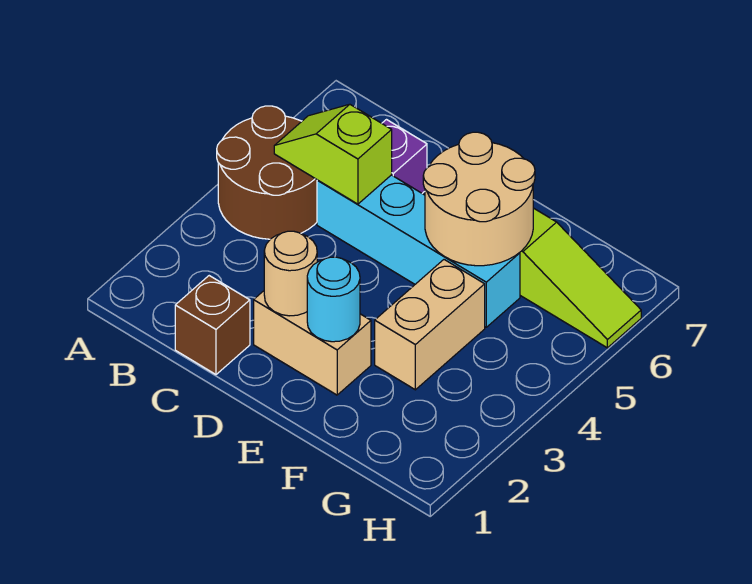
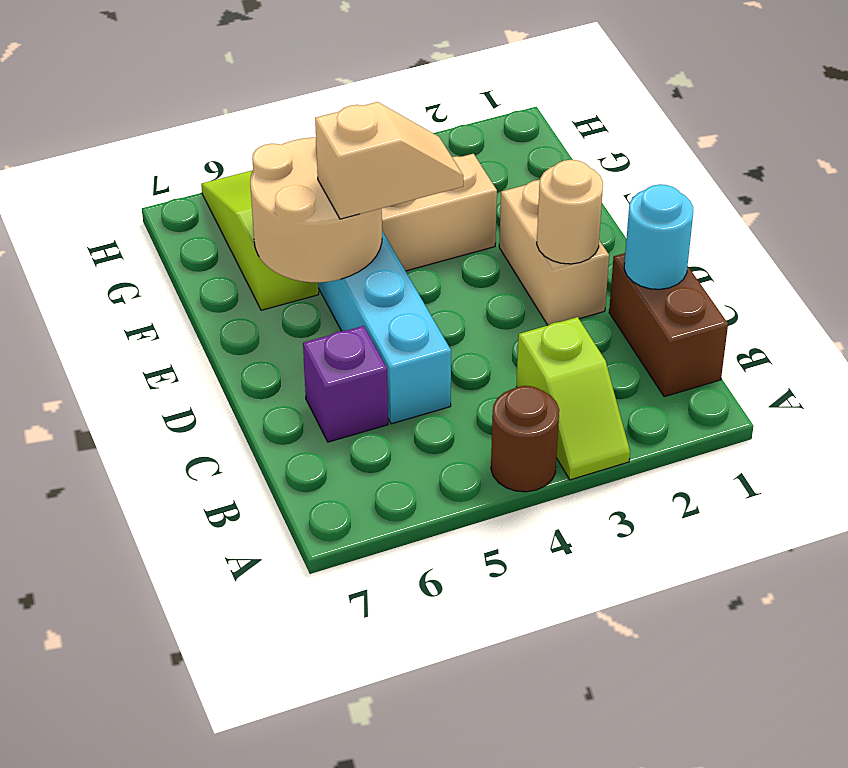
brown round brick A4:B5 level 1 -> brown round brick A4 level 1
lime slope B5:C5 level 2 top C -> lime slope A3:B3 level 1 top B
brown brick C1 level 1 -> brown brick B1:C1 level 1
cyan round brick E2 level 2 -> cyan round brick C1 level 2
none -> tan slope E4:E5 level 3 top 5

